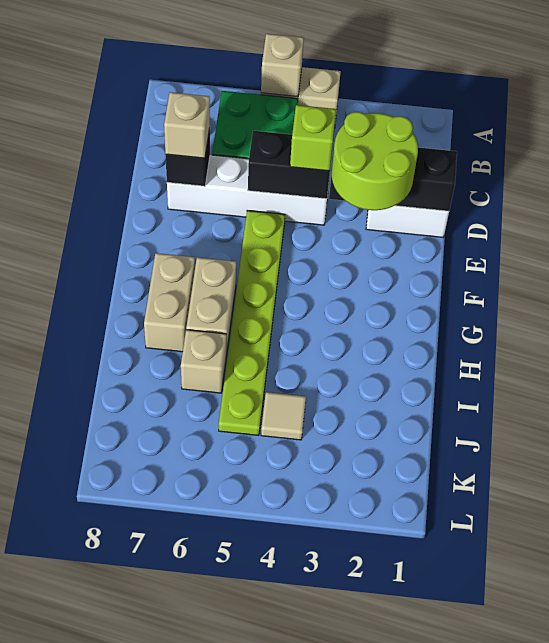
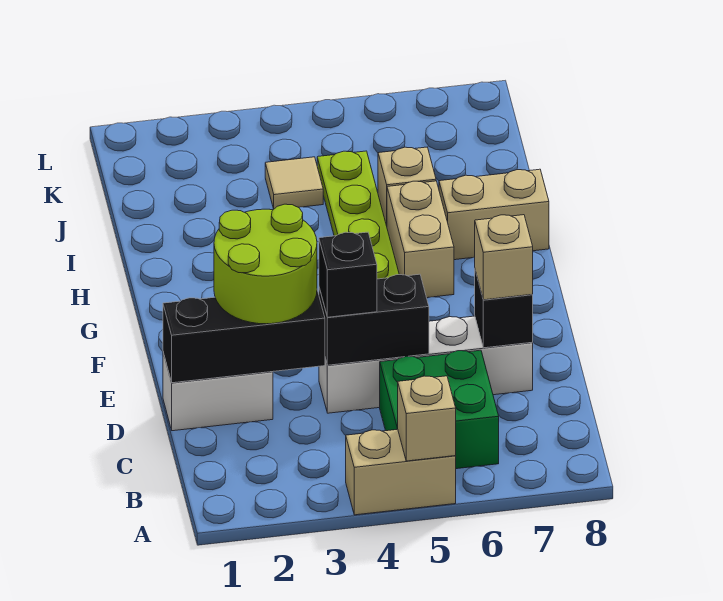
lime brick D4 level 3 -> black brick D4 level 3
tan brick G7:H7 level 1 -> tan brick H7:H8 level 1

